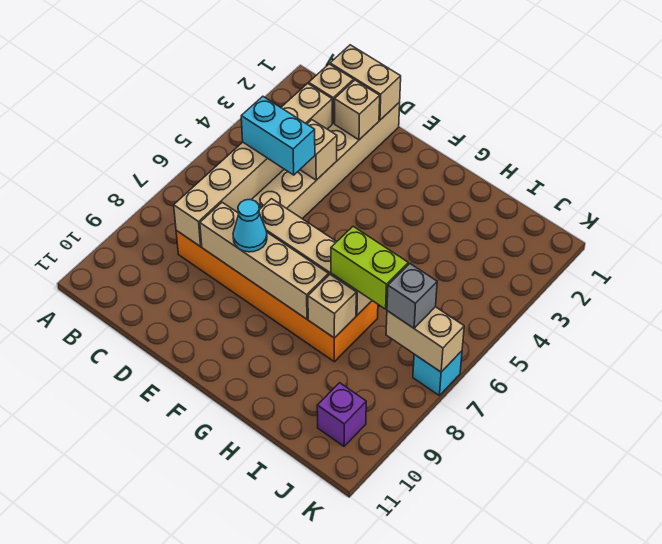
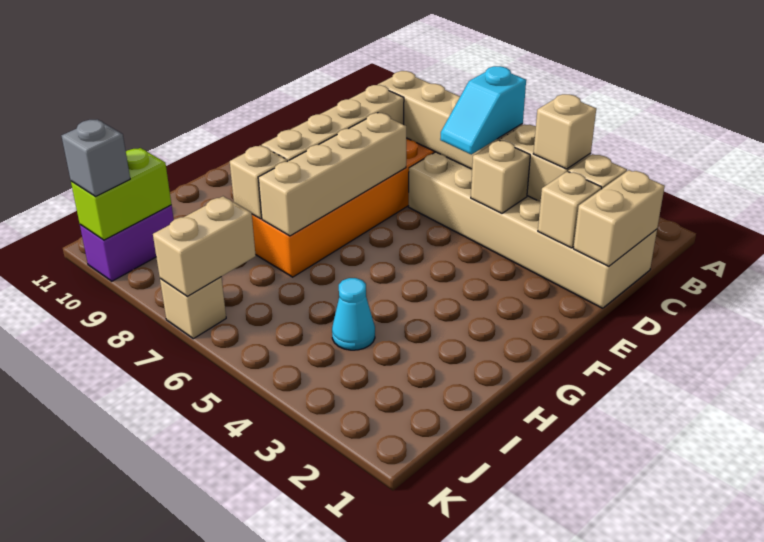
none -> tan brick C3 level 3
cyan brick C5:D5 level 3 -> cyan slope C5:D5 level 3 top C
cyan cone E8 level 3 -> cyan cone I4 level 1
lime brick H7:I7 level 3 -> lime brick J10:K10 level 2
grey brick J7 level 3 -> grey brick K10 level 3
purple brick J10 level 1 -> purple brick J10:K10 level 1
cyan brick K7 level 1 -> tan brick K7 level 1

